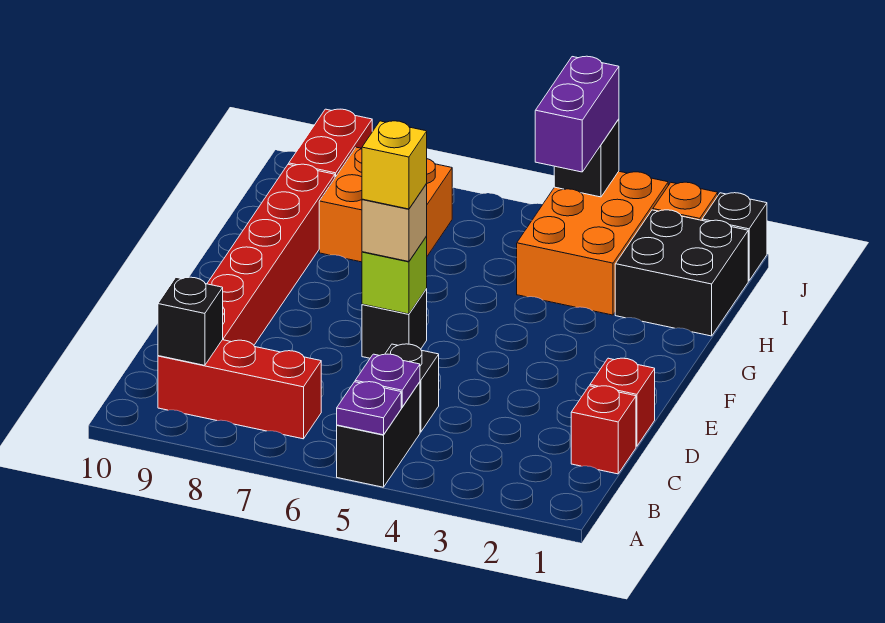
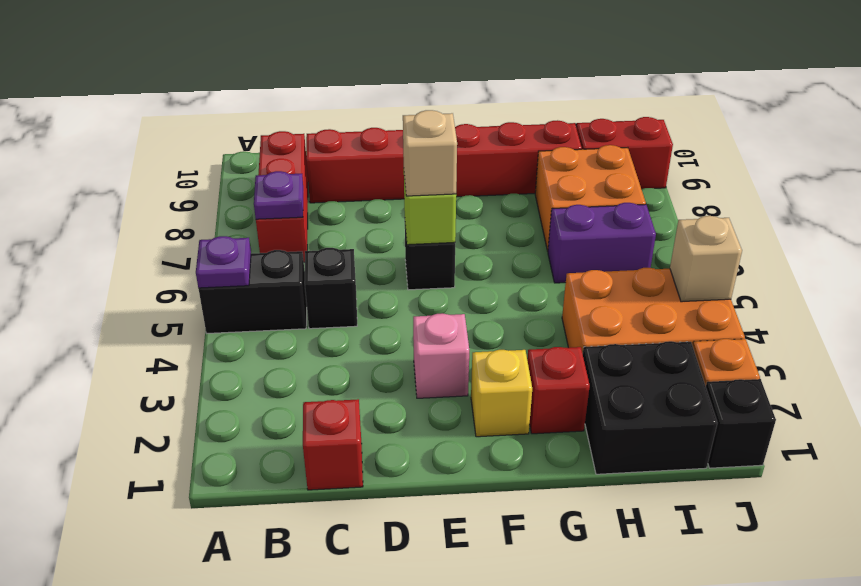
purple plate B5 level 2 -> purple plate B7 level 2
black brick B9 level 2 -> none
red brick D1 level 1 -> red brick G2 level 1
none -> pink brick E3 level 1
yellow brick E6 level 4 -> yellow brick F2 level 1
purple brick I4:J4 level 3 -> purple brick H6:I6 level 1
black brick J4 level 2 -> tan brick J4 level 2

